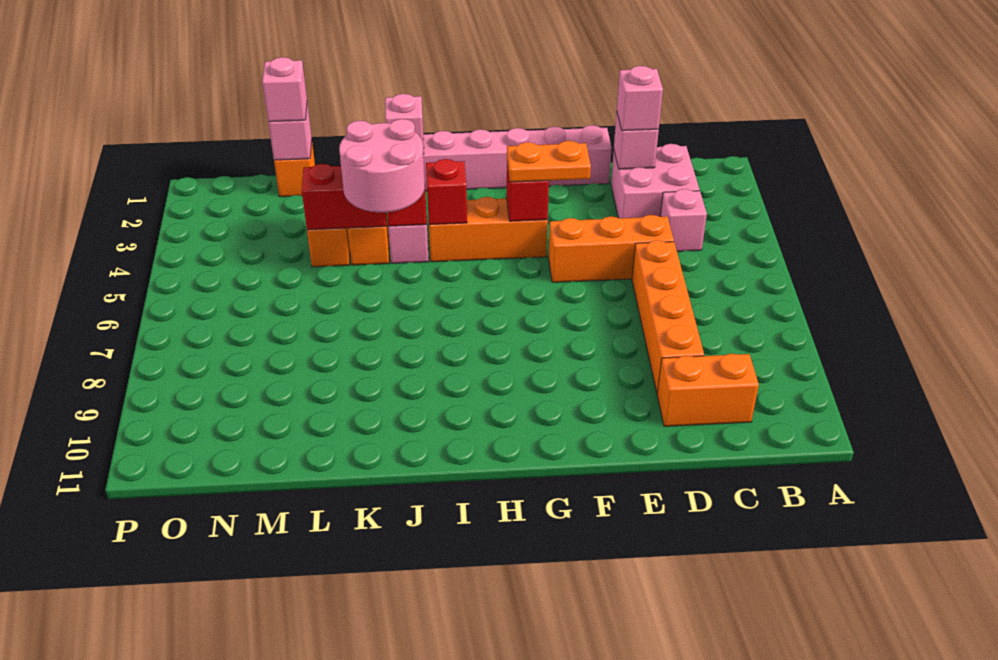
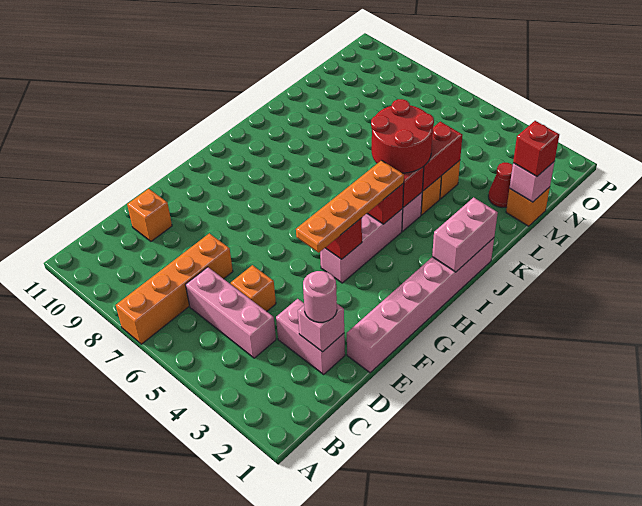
pink brick C2:D3 level 1 -> pink brick D2:D3 level 1
pink brick C4 level 1 -> pink brick C4:C6 level 1
orange brick C10:D10 level 1 -> orange brick D10 level 1
pink brick D2 level 3 -> pink round brick D2 level 3
orange brick D5:F5 level 1 -> orange brick D5 level 1
orange brick D6:D9 level 1 -> orange brick A7:D7 level 1
orange plate F4:G4 level 3 -> orange plate F4:I4 level 3
orange brick G4:I4 level 1 -> pink brick G4:I4 level 1
pink brick J1 level 2 -> pink brick I1:J1 level 2
pink round brick J4:K5 level 3 -> red round brick J4:K5 level 3
pink brick M1 level 3 -> red brick M1 level 3
none -> red cone M2 level 1

